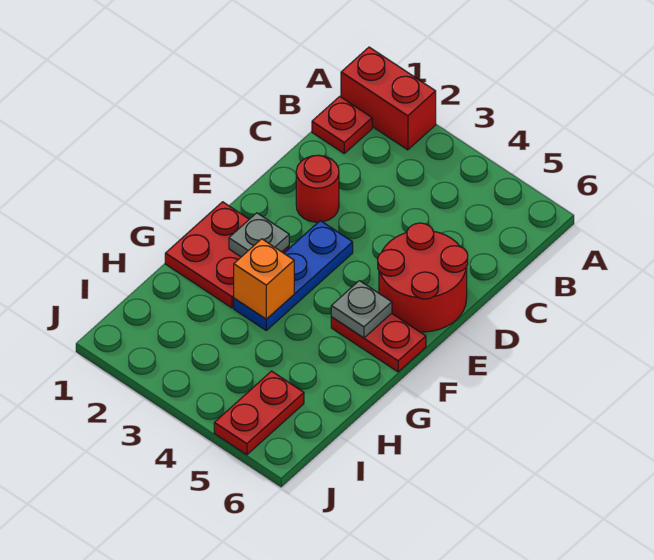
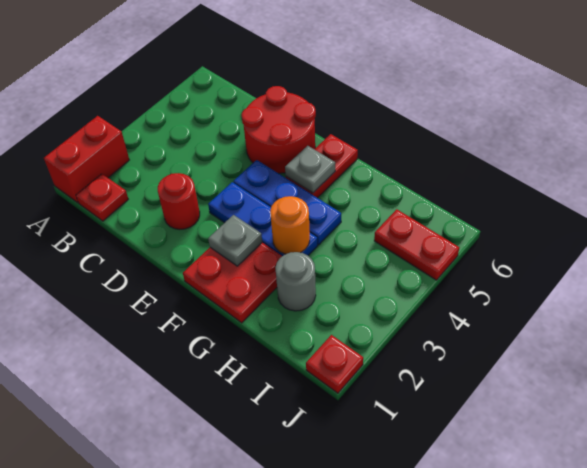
none -> blue plate E4:G4 level 1
orange brick G3 level 2 -> orange round brick G3 level 2
none -> grey round brick H2 level 1
none -> red plate J1 level 1

